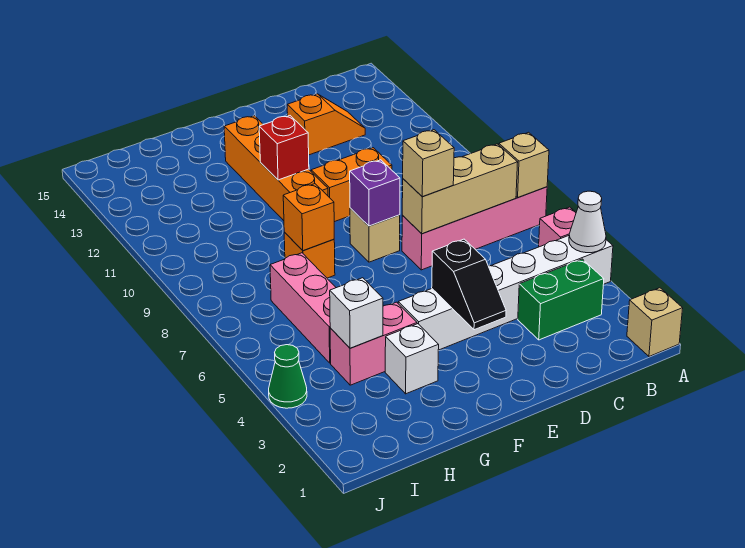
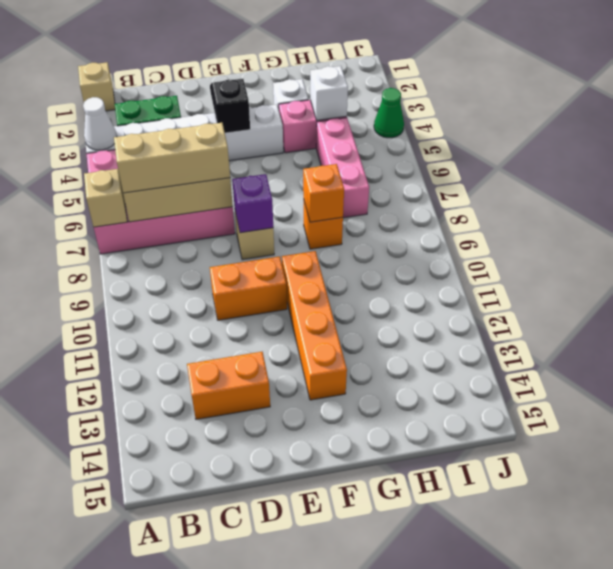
orange slope C13:D13 level 1 top D -> orange brick C13:D13 level 1
tan brick D7 level 3 -> tan brick B7:D7 level 3
red brick F11 level 2 -> none

